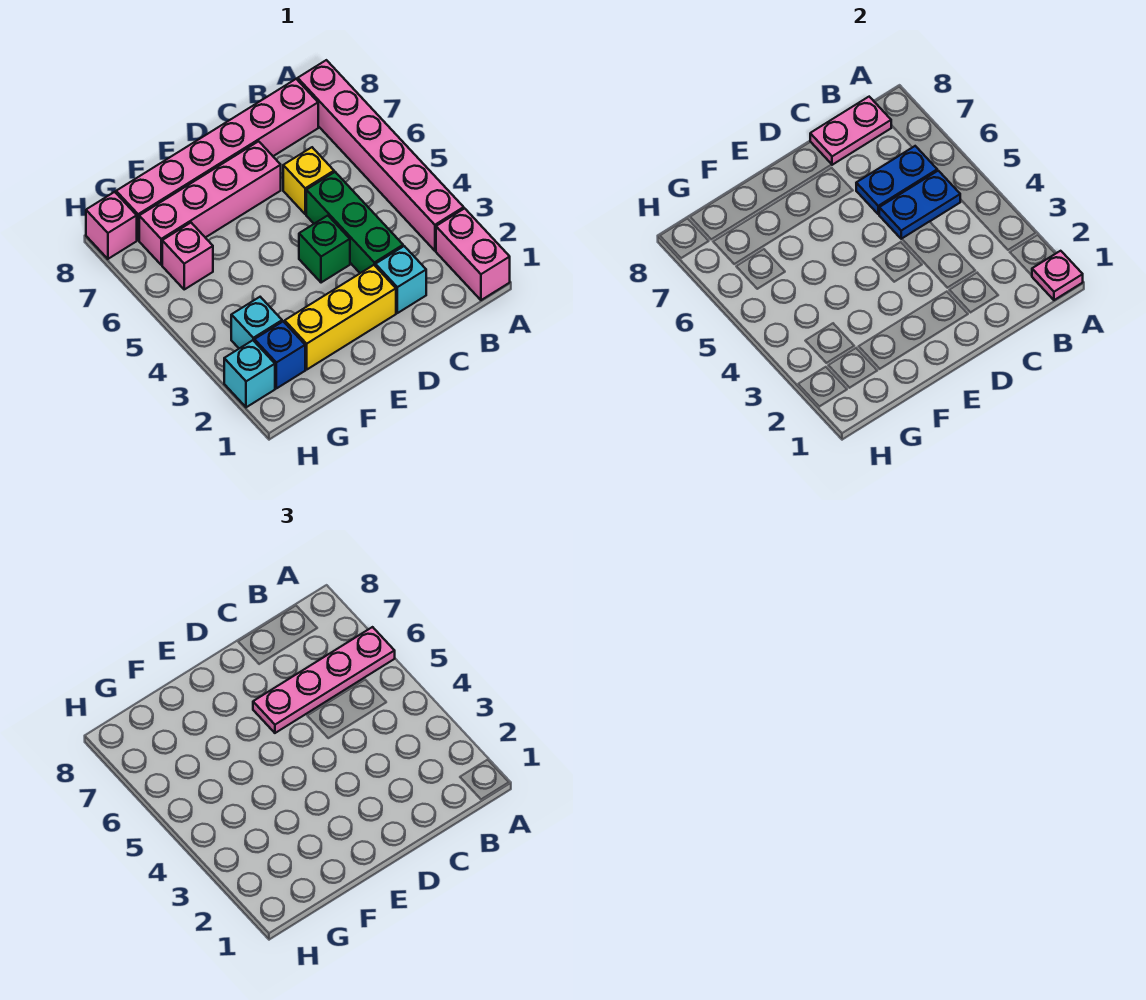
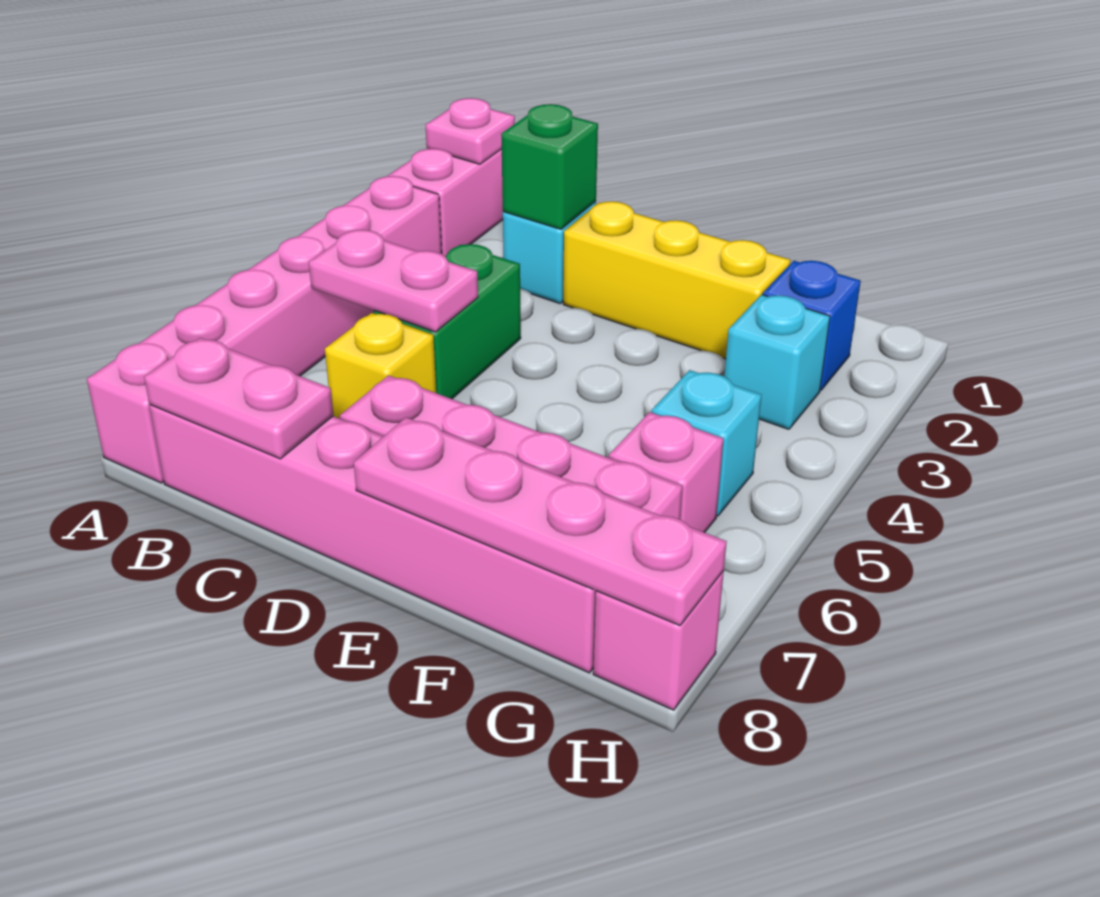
pink plate A6:D6 level 3 -> pink plate E8:H8 level 2
blue plate B5:C5 level 2 -> pink plate B5:C5 level 2
blue plate B6:C6 level 2 -> none
green brick C3:C5 level 1 -> green brick C4:C5 level 1
green brick D4 level 1 -> green brick C2 level 2
cyan brick H2 level 1 -> cyan brick G5 level 1

